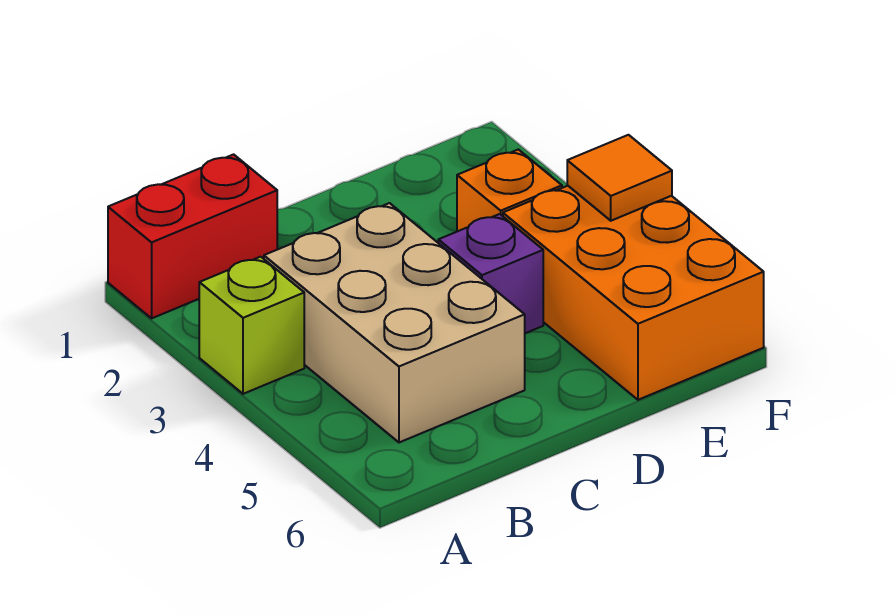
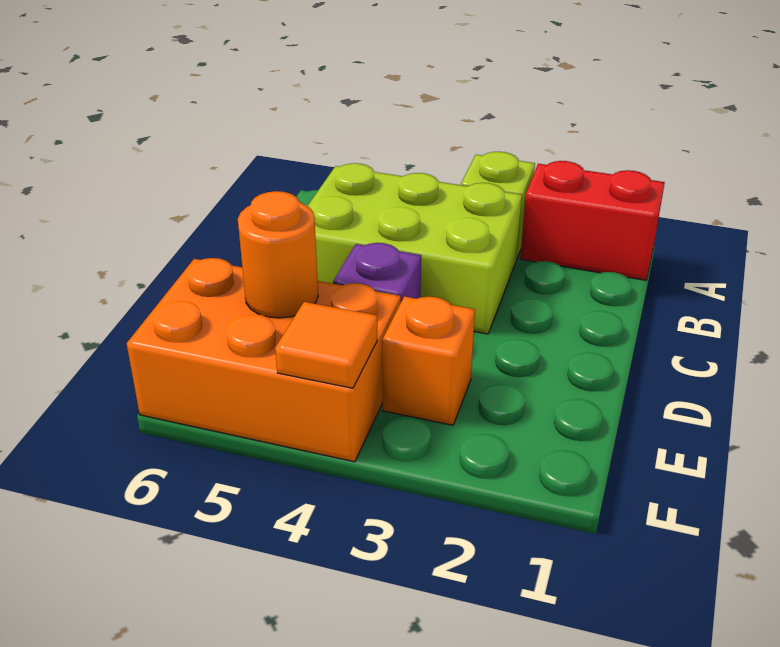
red brick A1:B1 level 1 -> red brick A1:A2 level 1
tan brick B3:C5 level 1 -> lime brick B3:C5 level 1
none -> orange round brick E5 level 2

